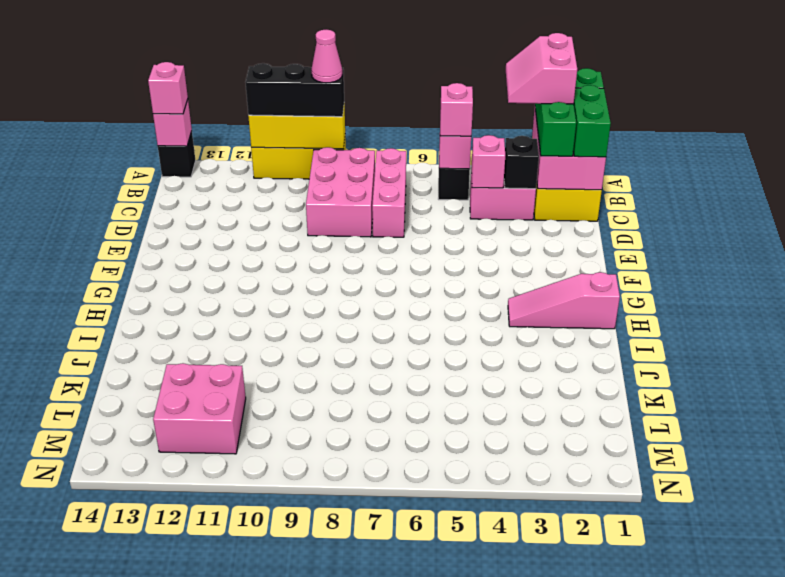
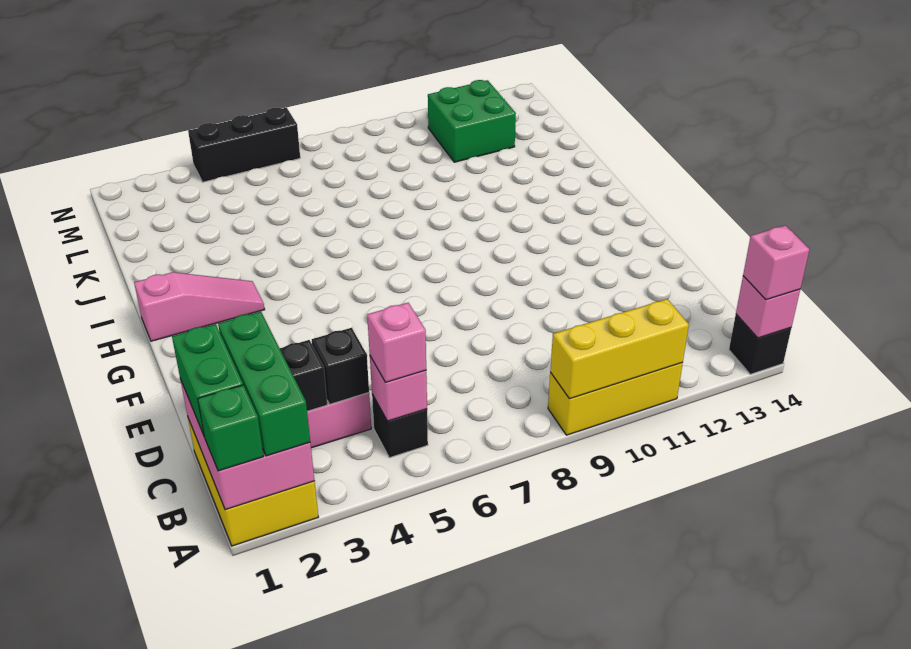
pink slope A2:B3 level 4 top 2 -> none
black brick A9:A11 level 3 -> black brick N4:N6 level 1
pink cone A9 level 4 -> none
pink brick B7:D7 level 1 -> none
pink brick B8:D9 level 1 -> none
pink brick C4 level 2 -> black brick C4 level 2
pink brick L11:M12 level 1 -> green brick L11:M12 level 1

